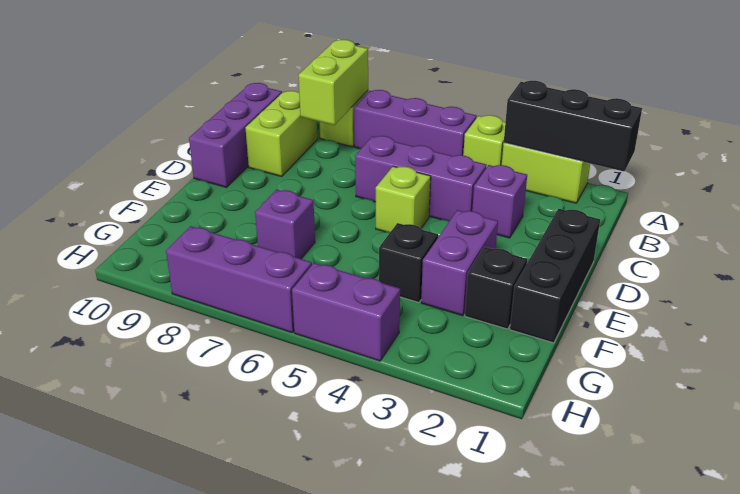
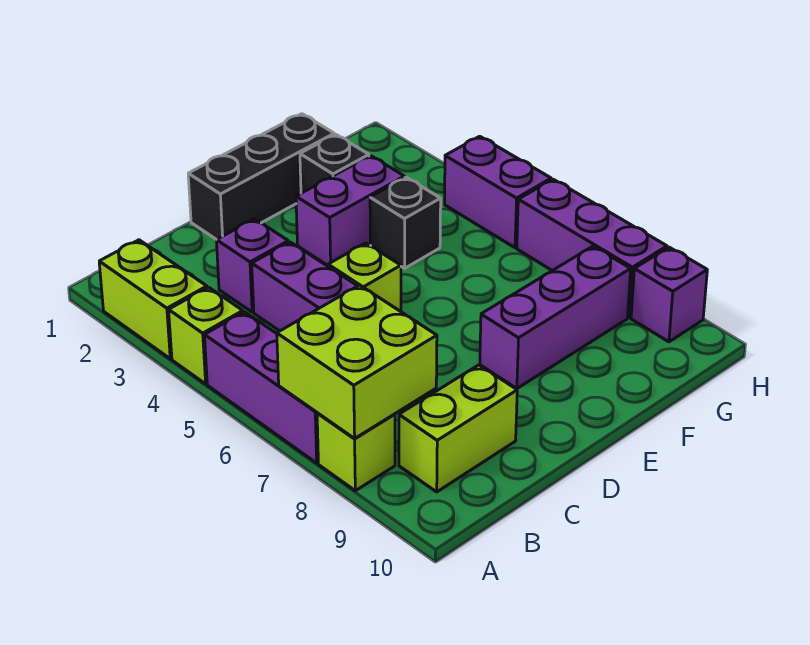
black brick A1:A3 level 2 -> none
lime brick A8:B8 level 2 -> lime brick A7:B8 level 2
purple brick B10:D10 level 1 -> purple brick E8:G8 level 1
purple brick F7 level 1 -> purple brick H9 level 1

